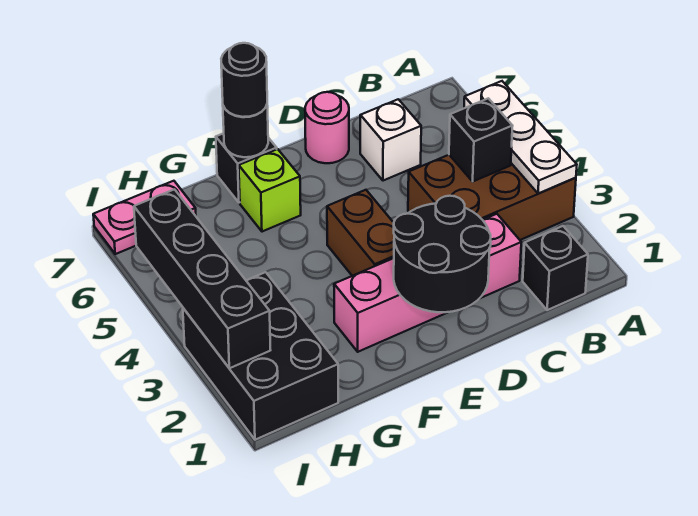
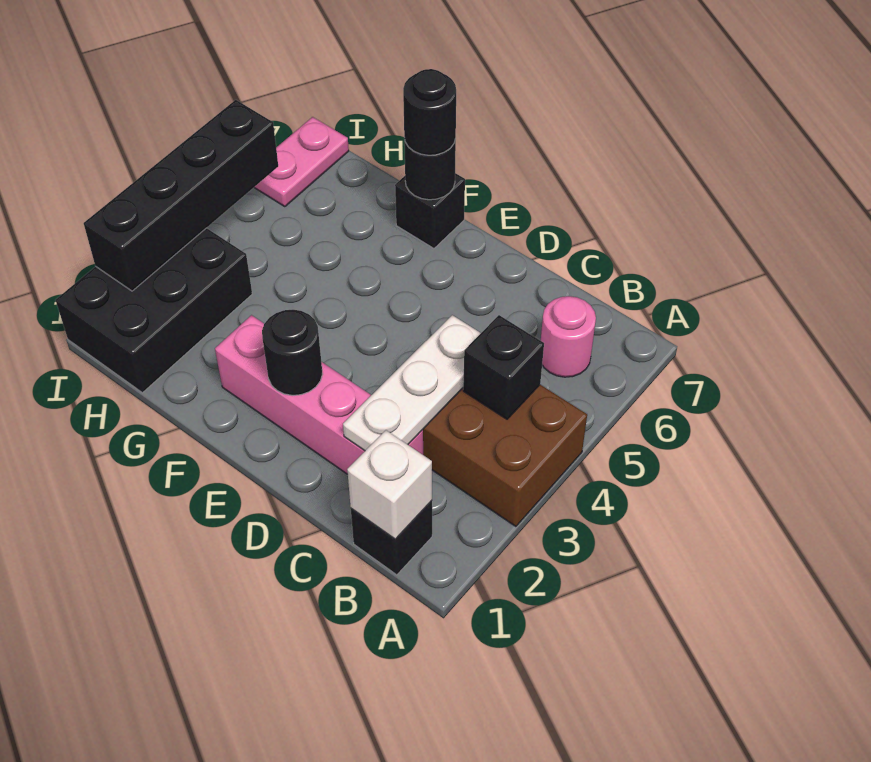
white plate A3:A5 level 2 -> white plate C2:C4 level 2
white brick C6 level 1 -> white brick B1 level 2
black round brick D1:E2 level 2 -> black round brick E2 level 2
pink round brick D7 level 1 -> pink round brick B6 level 1
brown brick E3:E4 level 1 -> none
lime brick F6 level 1 -> none
pink plate H7:I7 level 1 -> pink plate I6:I7 level 1

